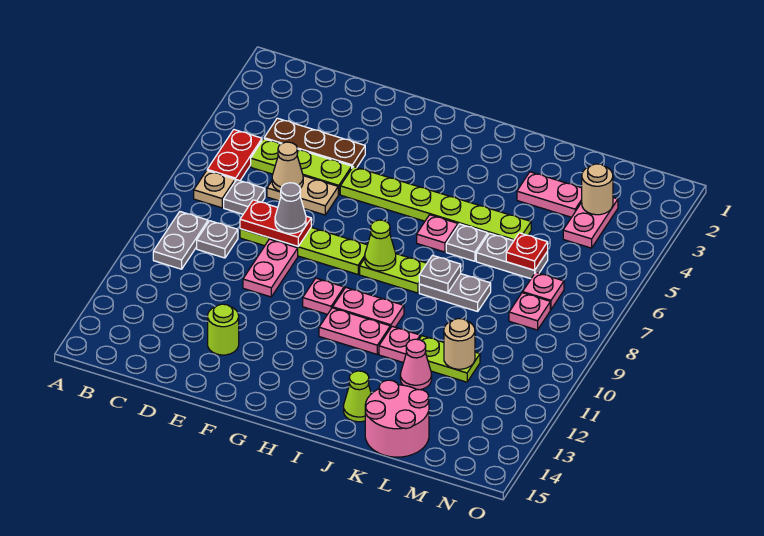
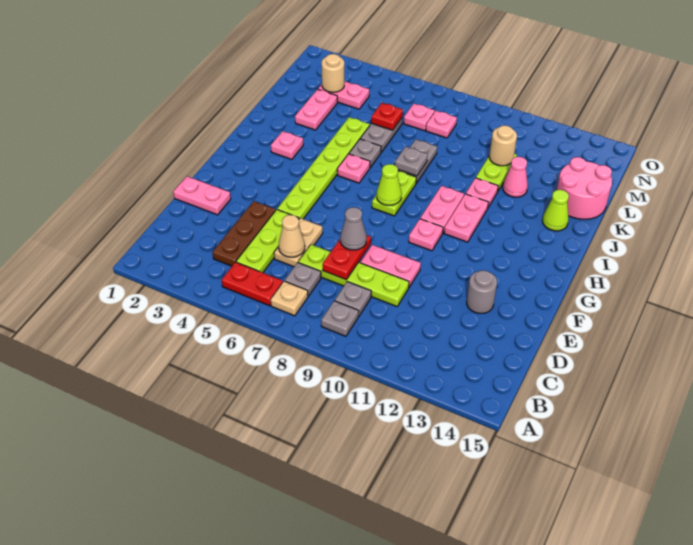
grey plate B9:B10 level 1 -> grey plate B9 level 1
lime plate D8:G8 level 1 -> lime plate D7:D10 level 1
none -> pink plate E1:E2 level 1
lime round brick E13 level 1 -> grey round brick E13 level 1
none -> pink plate I3 level 1

